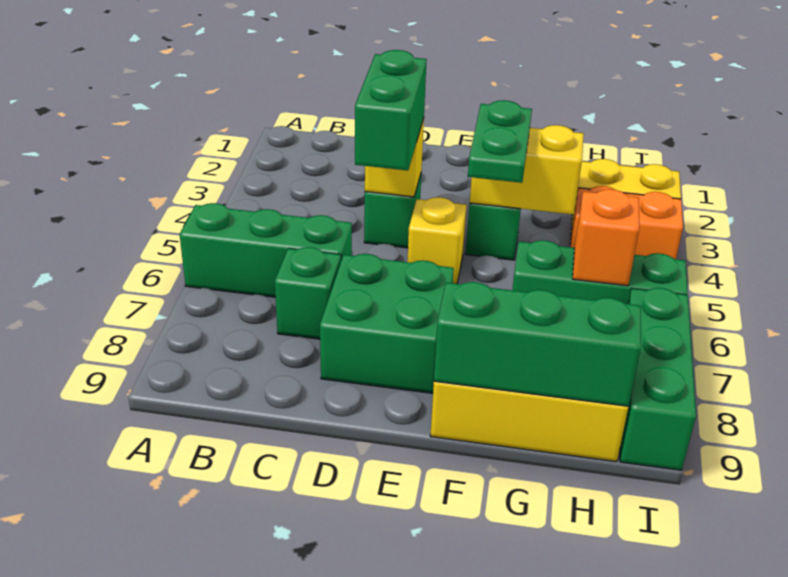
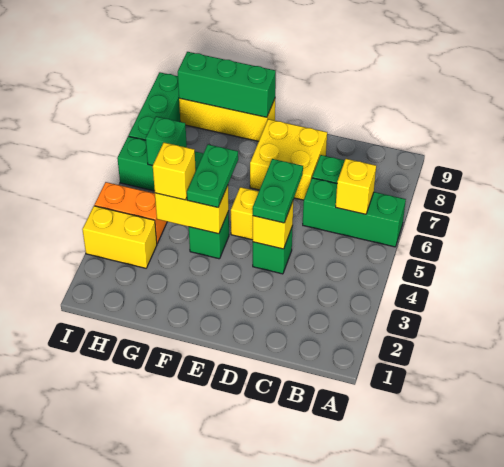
none -> yellow brick B6 level 2
green brick D4:D5 level 3 -> green plate D4:D5 level 3
green brick D7:E8 level 1 -> yellow brick D7:E8 level 1
none -> yellow brick G4 level 3
orange brick H6 level 2 -> green brick H6 level 2

